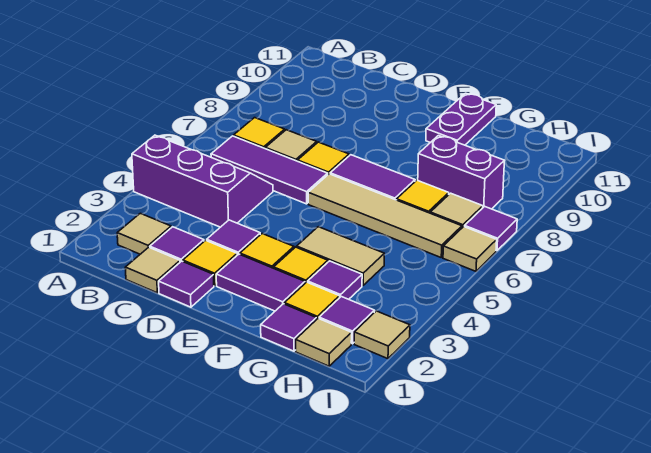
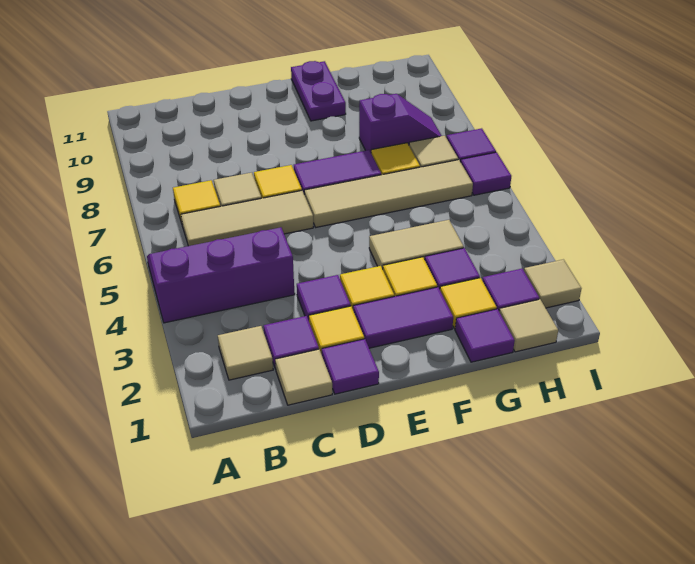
purple tile B6:D6 level 1 -> tan tile B6:D6 level 1
purple brick G8:H8 level 1 -> purple slope G8:H8 level 1 top G
tan tile I6 level 1 -> purple tile I6 level 1

